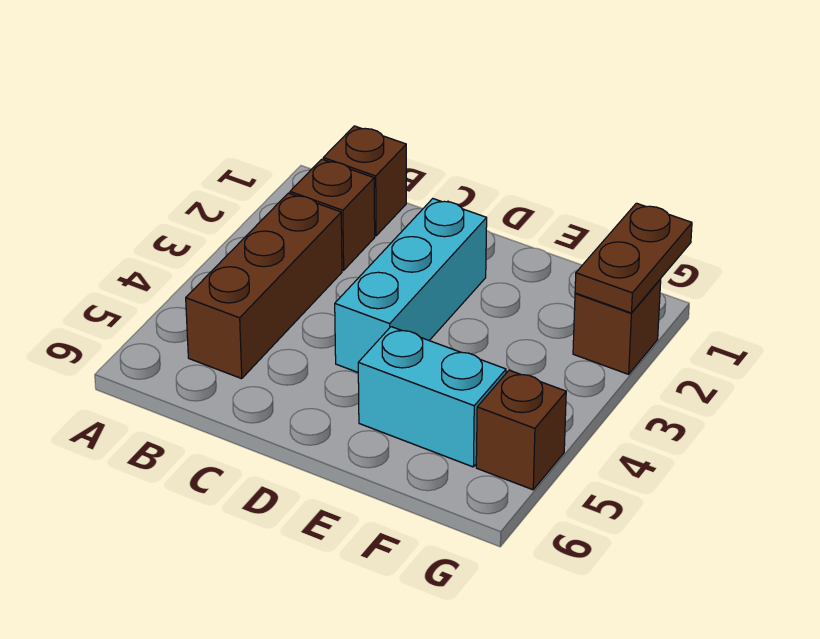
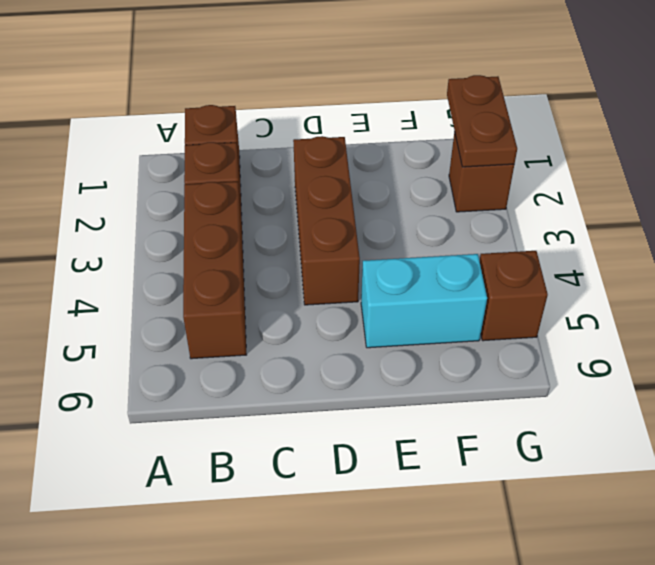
cyan brick D2:D4 level 1 -> brown brick D2:D4 level 1

